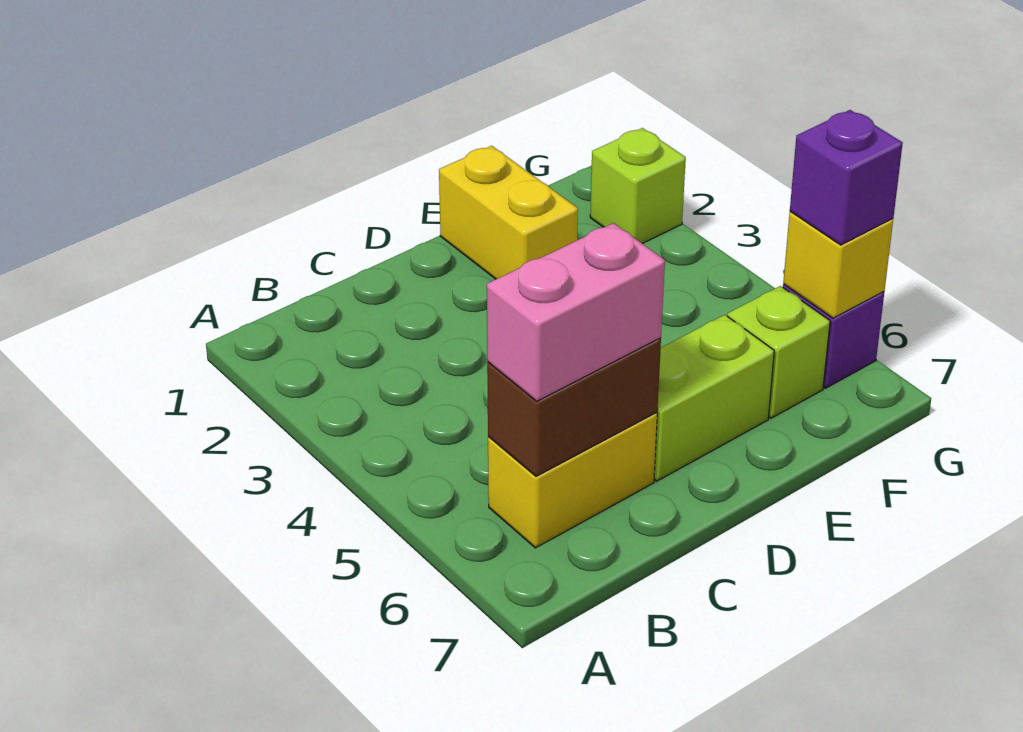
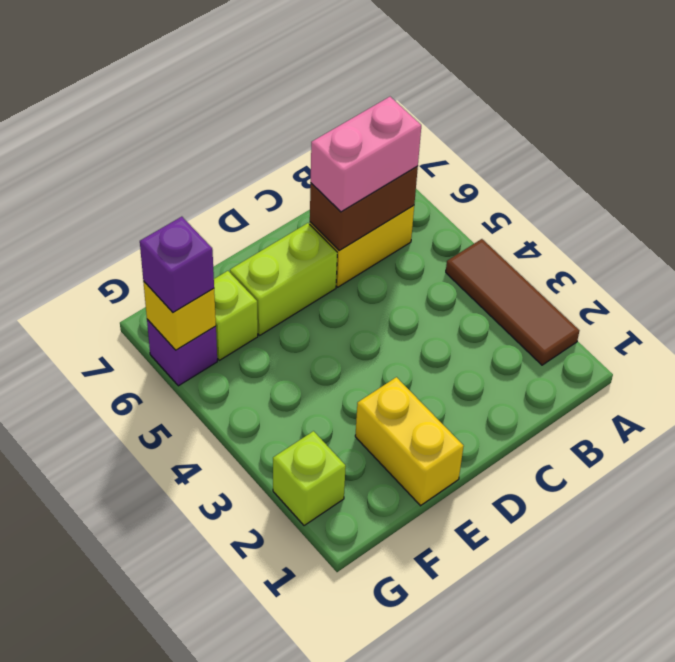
none -> brown tile A2:A4 level 1

